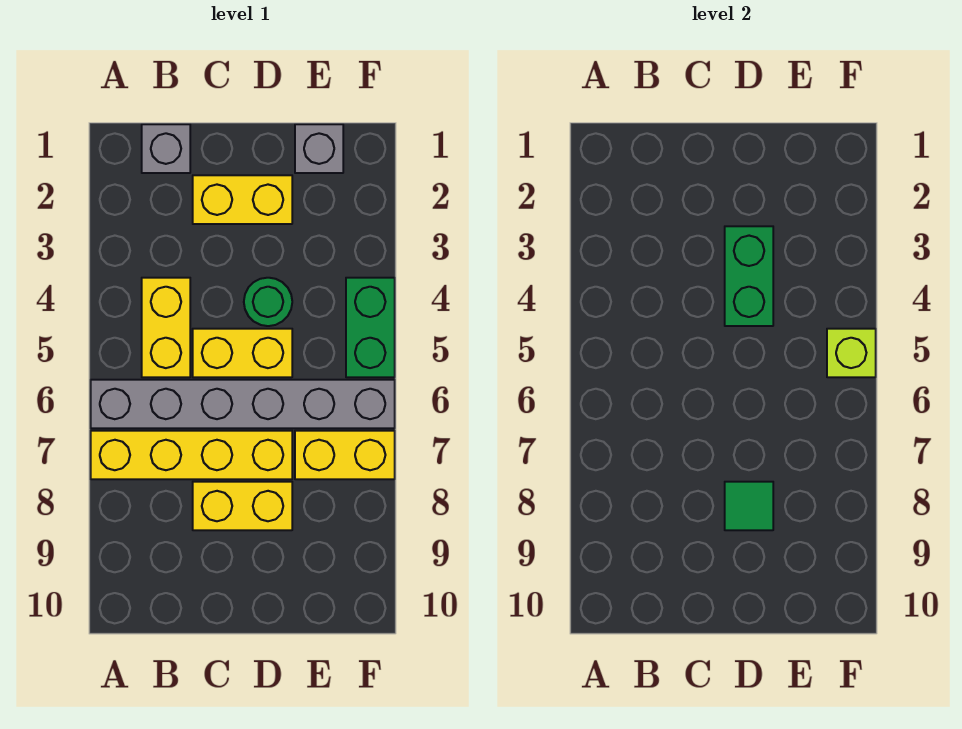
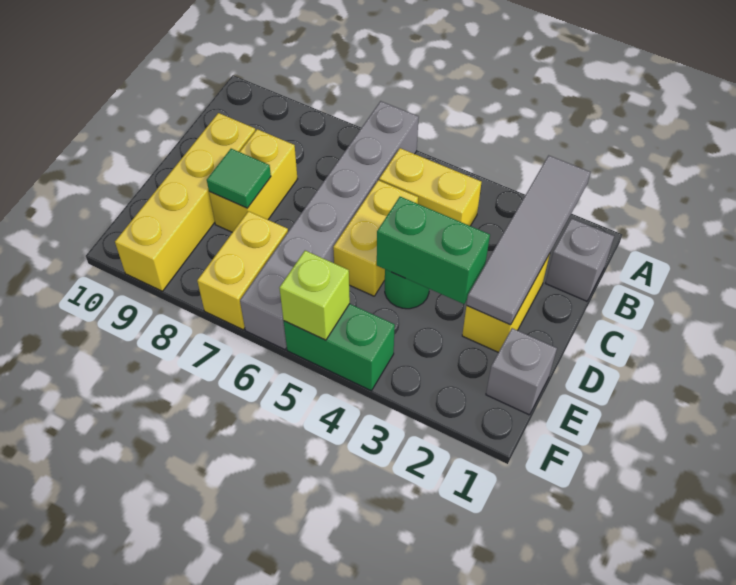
none -> grey tile A2:D2 level 2
yellow brick A7:D7 level 1 -> yellow brick C9:F9 level 1

